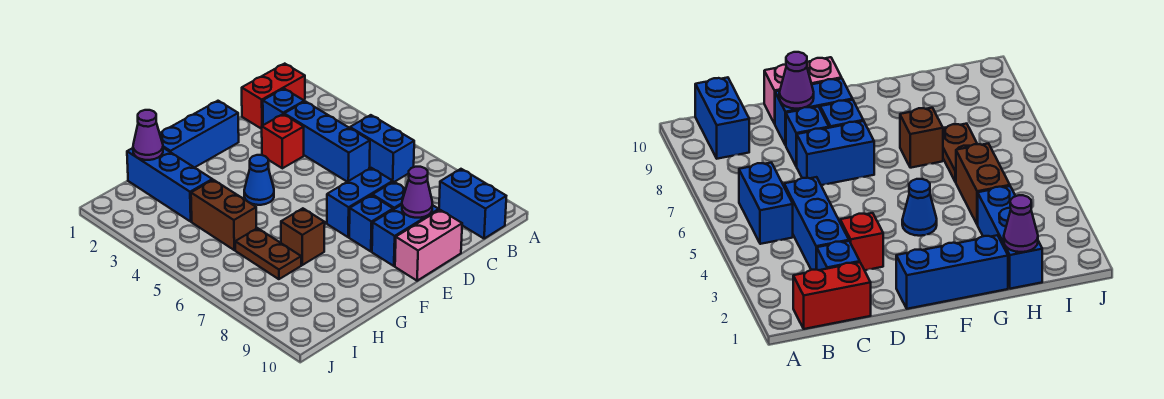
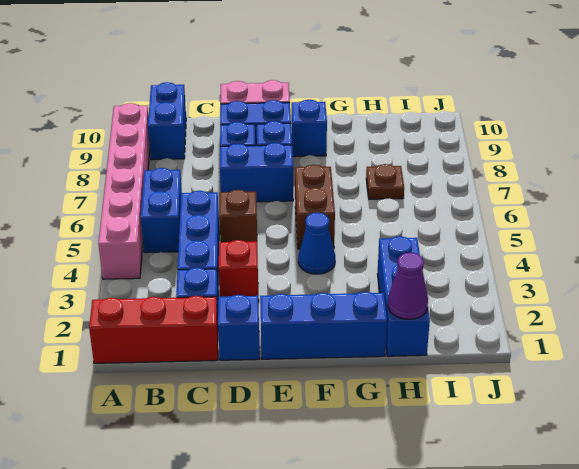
none -> pink brick A4:A9 level 1
red brick B1:C1 level 1 -> red brick A1:C1 level 1
none -> blue brick D1 level 1
purple cone D9 level 2 -> none
none -> blue brick F9 level 1
brown brick G7 level 1 -> brown brick D5 level 1
brown brick H4:H5 level 1 -> brown brick F5:F6 level 1
brown plate H6:H7 level 1 -> brown plate H7 level 1

